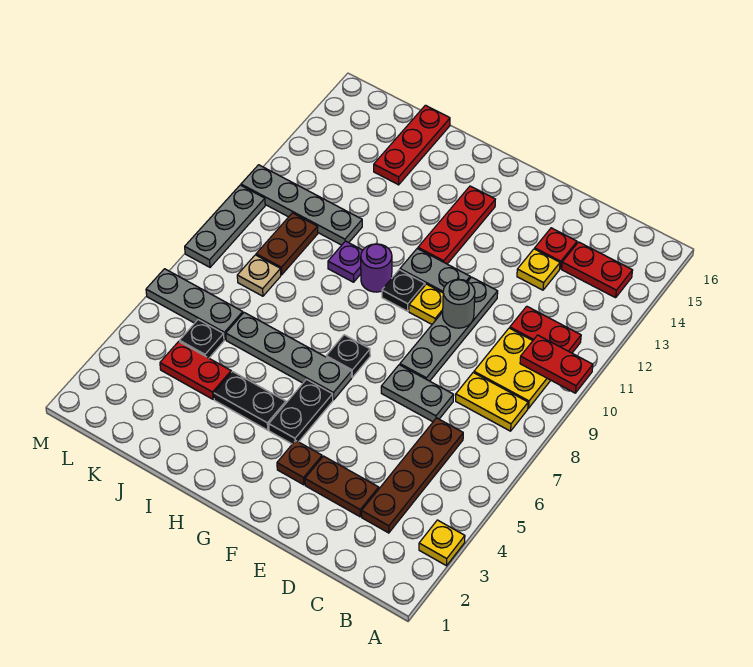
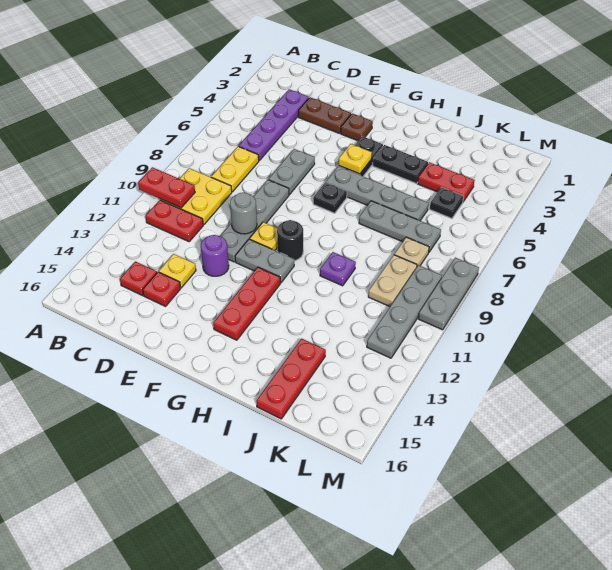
yellow plate A3 level 1 -> yellow plate G5 level 2
yellow plate B8:C8 level 1 -> yellow plate C7:C8 level 1
red plate B14:C14 level 1 -> red plate C14 level 1
brown plate C3:C6 level 1 -> purple plate C3:C6 level 1
grey plate D7:E7 level 1 -> grey plate E6:E7 level 1
black plate G10 level 1 -> black round brick G10 level 1
purple round brick H10 level 1 -> purple round brick E12 level 1
grey plate J11:M11 level 1 -> grey plate L9:L12 level 1
grey plate K6:M6 level 1 -> grey plate I7:K7 level 1
brown plate K9:K10 level 1 -> tan plate K9:K10 level 1

